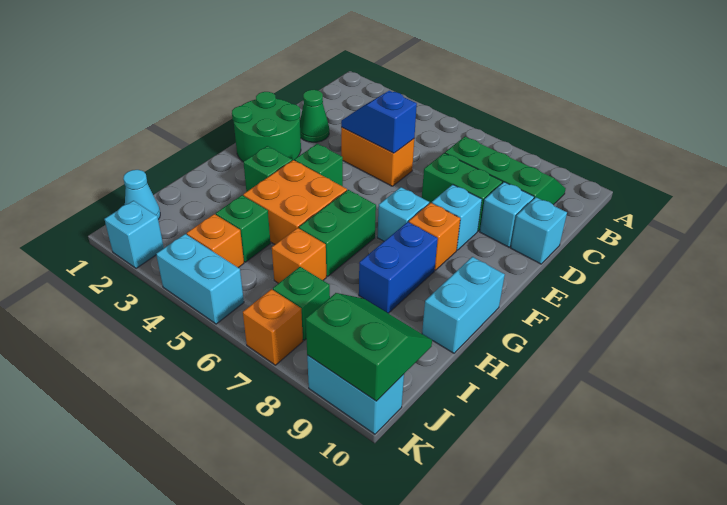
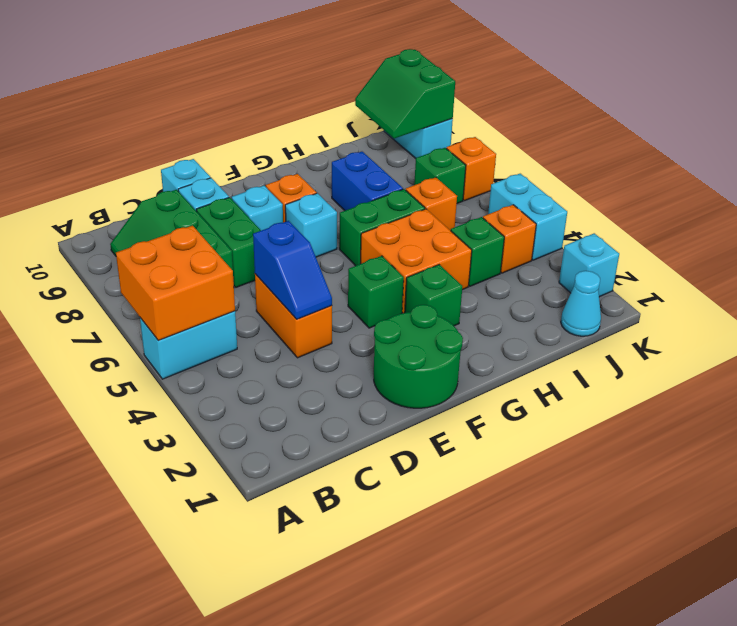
none -> orange brick A5:B6 level 2
green cone D2 level 1 -> none
blue brick G8:H8 level 1 -> blue brick H7:H8 level 1
cyan brick G10:H10 level 1 -> cyan brick A5:B5 level 1

